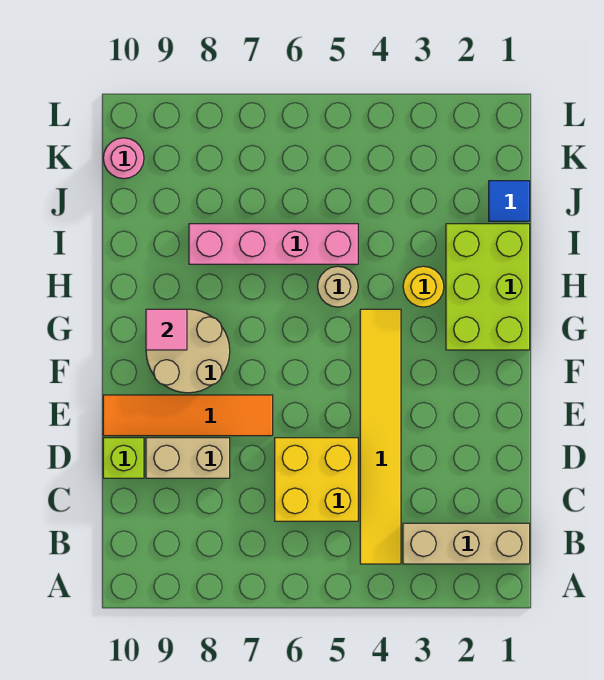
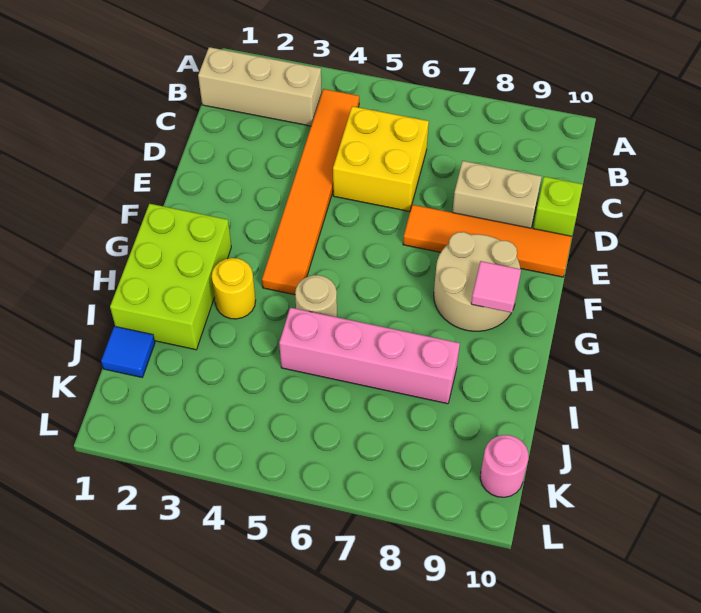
yellow tile B4:G4 level 1 -> orange tile B4:G4 level 1

